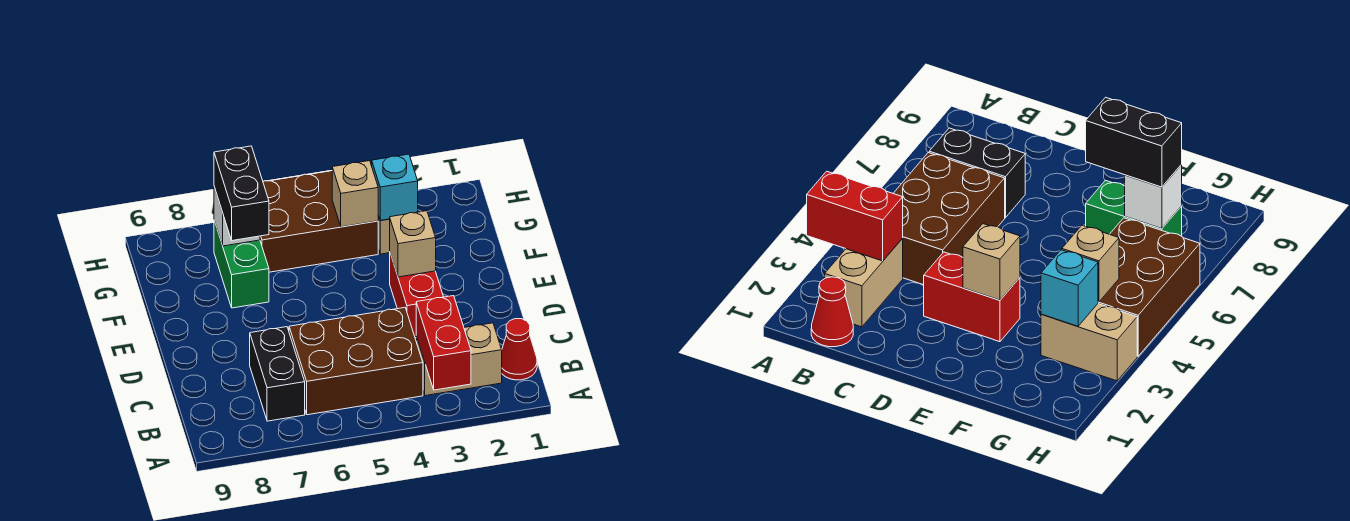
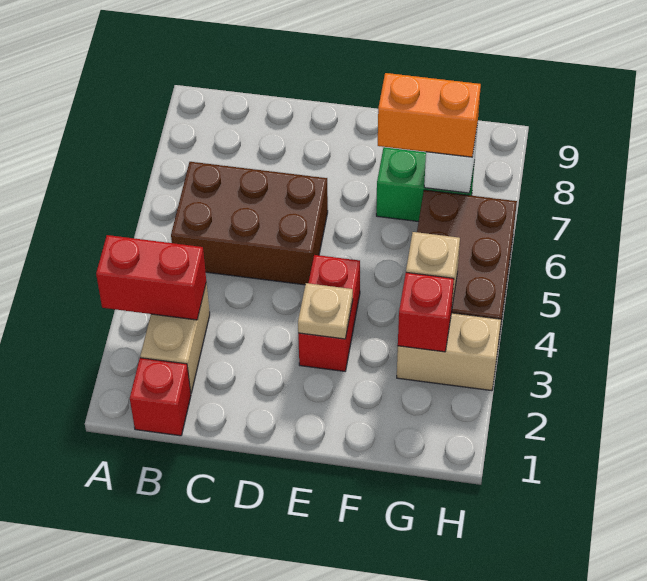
red cone B1 level 1 -> red brick B1 level 1
brown brick B4:C6 level 1 -> brown brick B5:D6 level 1
black brick B7:C7 level 1 -> none
red brick D3:E3 level 1 -> red brick E3:E4 level 1
tan brick E3 level 2 -> tan plate E3 level 2
black brick F7:G7 level 3 -> orange brick F7:G7 level 3
cyan brick G3 level 2 -> red brick G3 level 2

